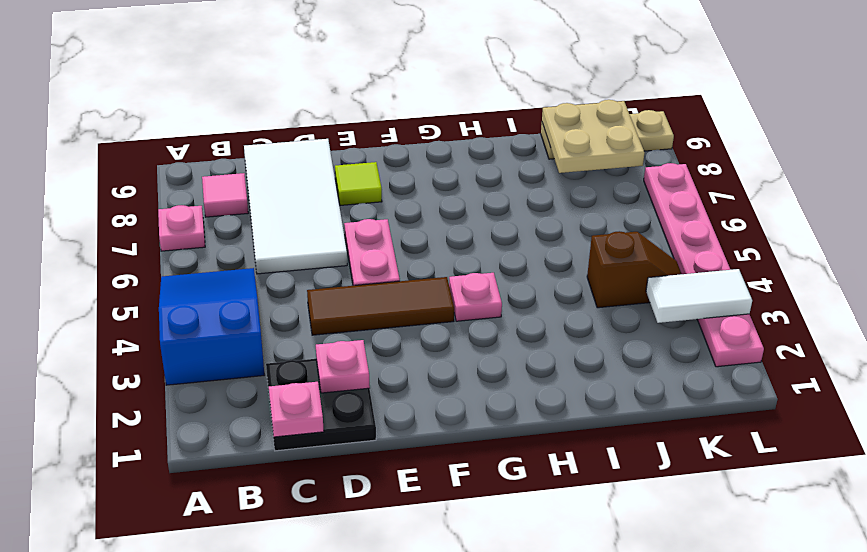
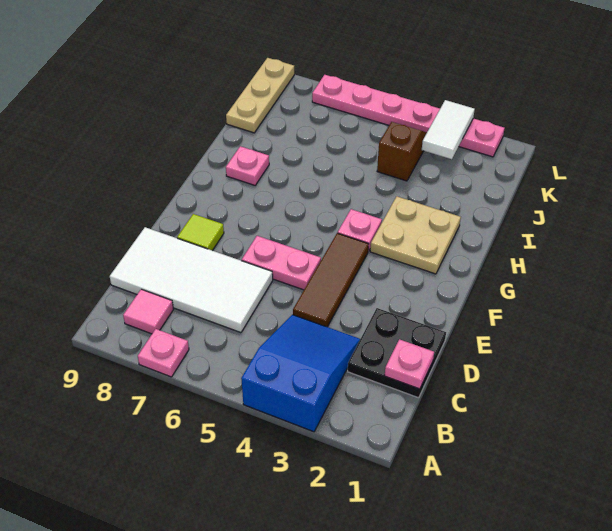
blue slope A3:B5 level 1 top 3 -> blue slope A3:C4 level 1 top A
pink plate D2 level 2 -> pink plate H8 level 1
tan plate J8:K9 level 2 -> tan plate G2:H3 level 1

